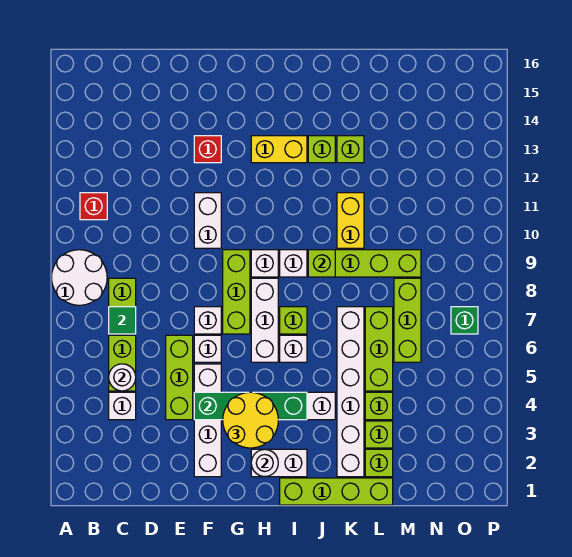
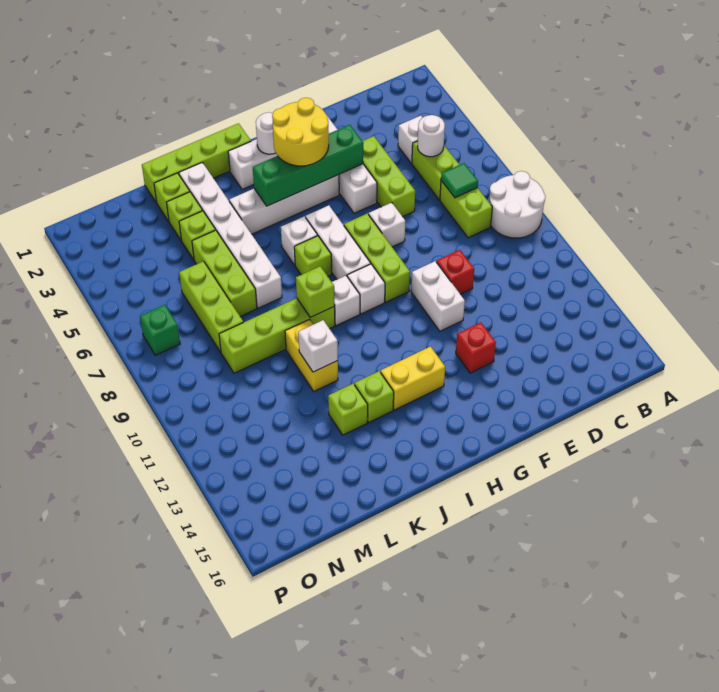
red brick B11 level 1 -> red brick E10 level 1
white brick F6 level 1 -> white brick K11 level 2

